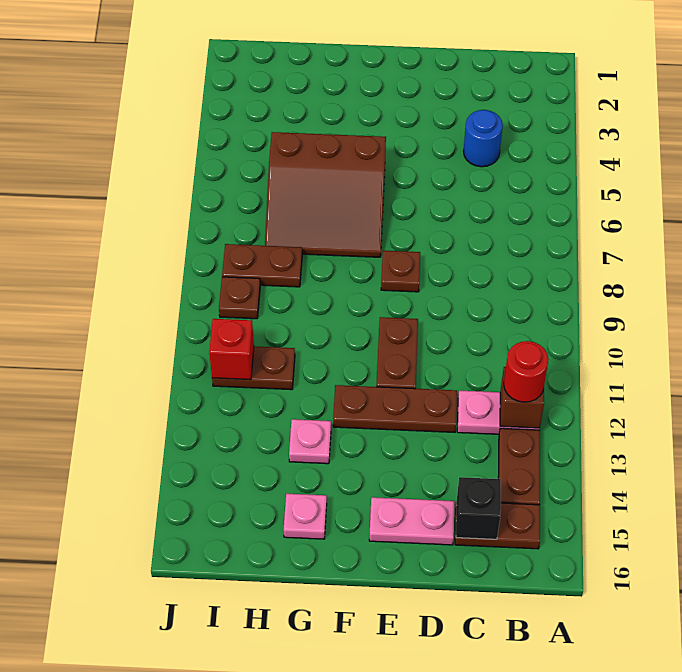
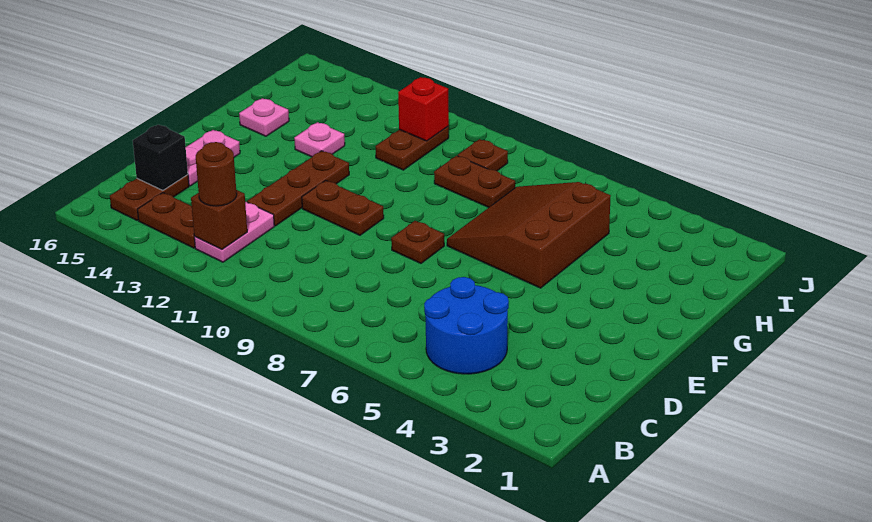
red round brick B12 level 3 -> brown round brick B12 level 3
blue round brick C4 level 1 -> blue round brick B4:C5 level 1
brown plate H8:I8 level 1 -> brown plate H8:H9 level 1

